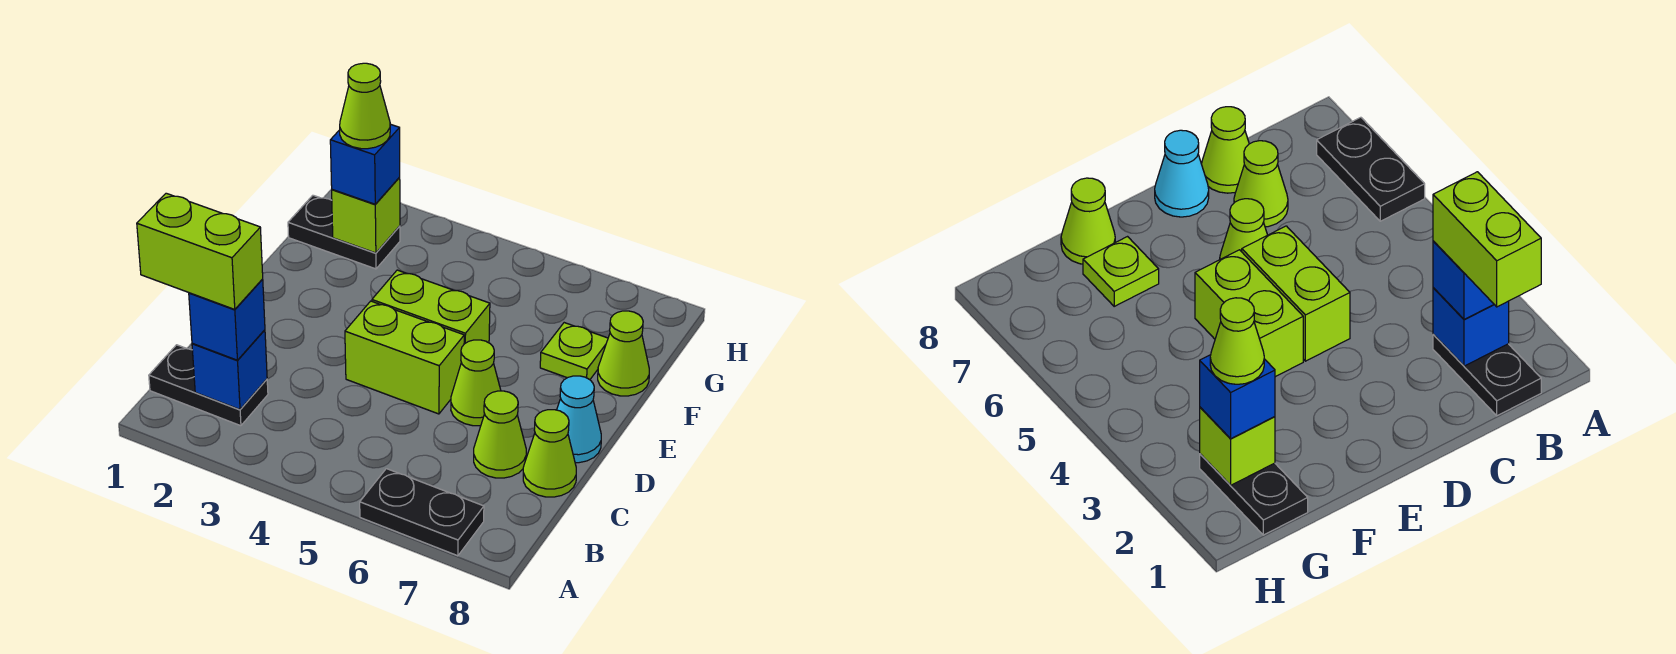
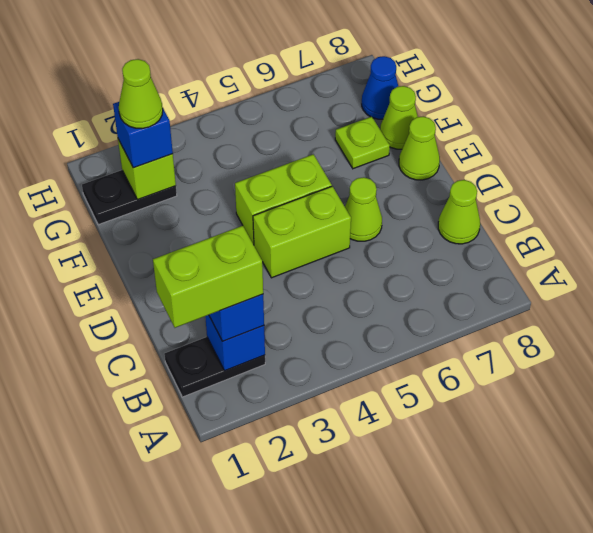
black plate A6:A7 level 1 -> none
lime cone C7 level 1 -> lime cone E8 level 1
cyan cone D8 level 1 -> none
none -> blue cone G8 level 1

